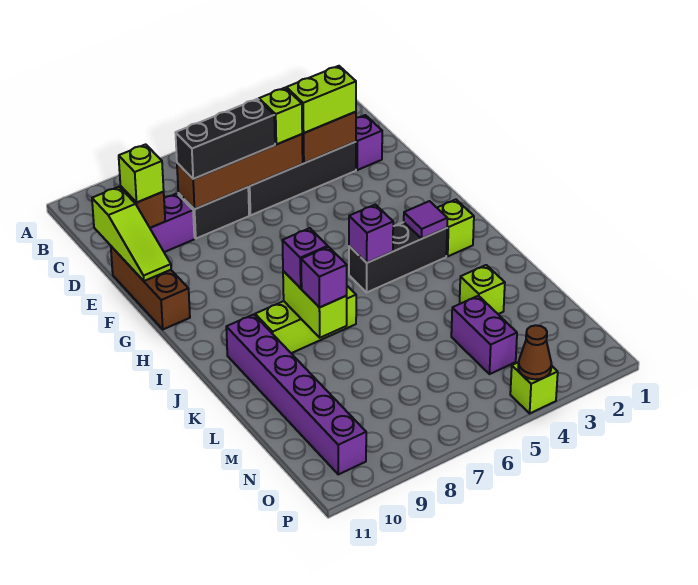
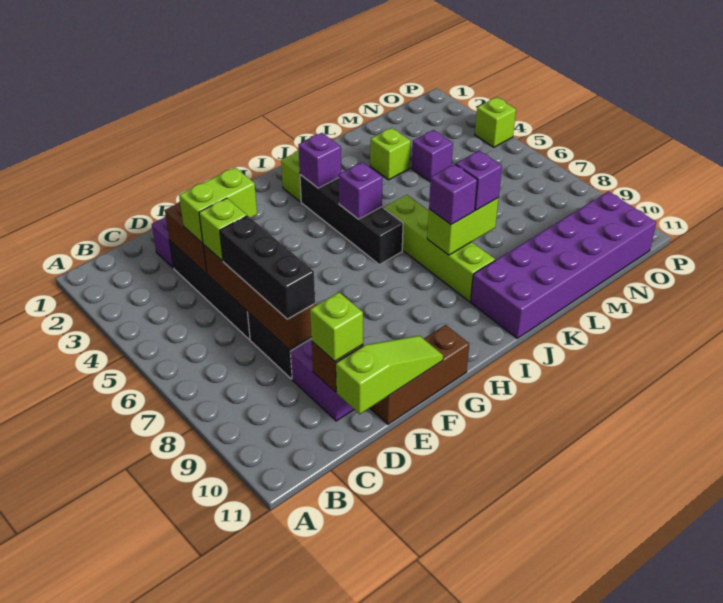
lime brick D3:D4 level 3 -> lime brick D4:E4 level 3
black brick I3:I5 level 1 -> black brick I3:I6 level 1
purple tile I3 level 2 -> purple brick I3 level 2
lime brick J7:J9 level 1 -> lime brick J6:J9 level 1
purple brick J10:O10 level 1 -> purple brick J10:O11 level 1
purple brick M4:N4 level 1 -> purple brick M4 level 1
brown cone P4 level 2 -> none

